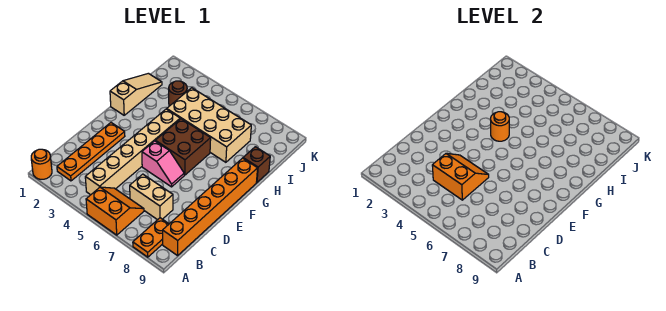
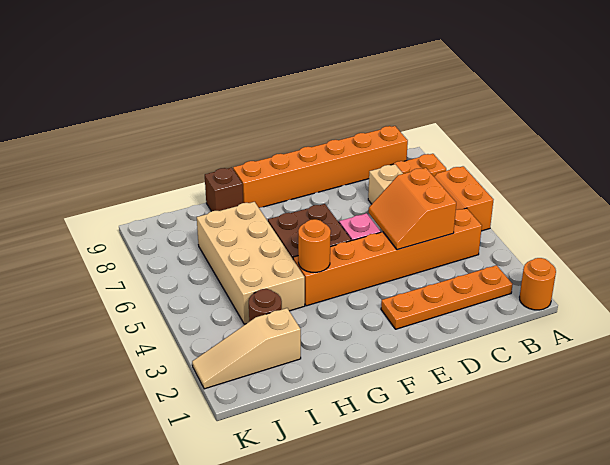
tan brick B4:G4 level 1 -> orange brick B4:G4 level 1
tan slope G1:I1 level 1 top G -> tan slope I2:K2 level 1 top I

